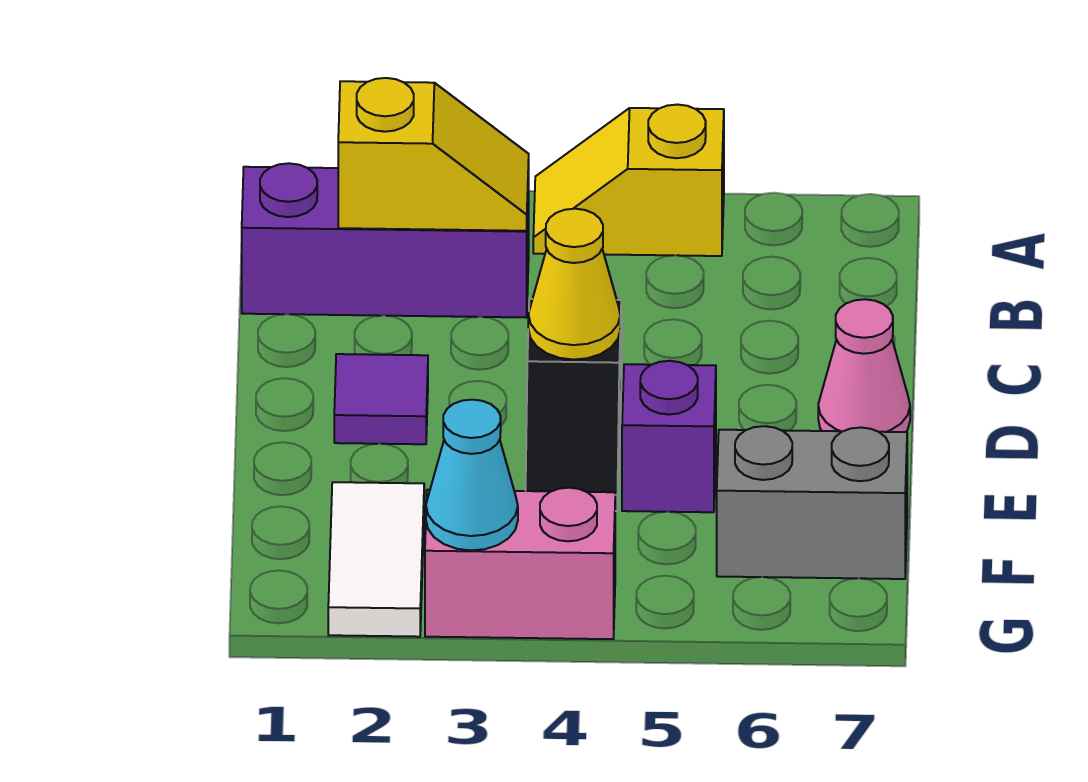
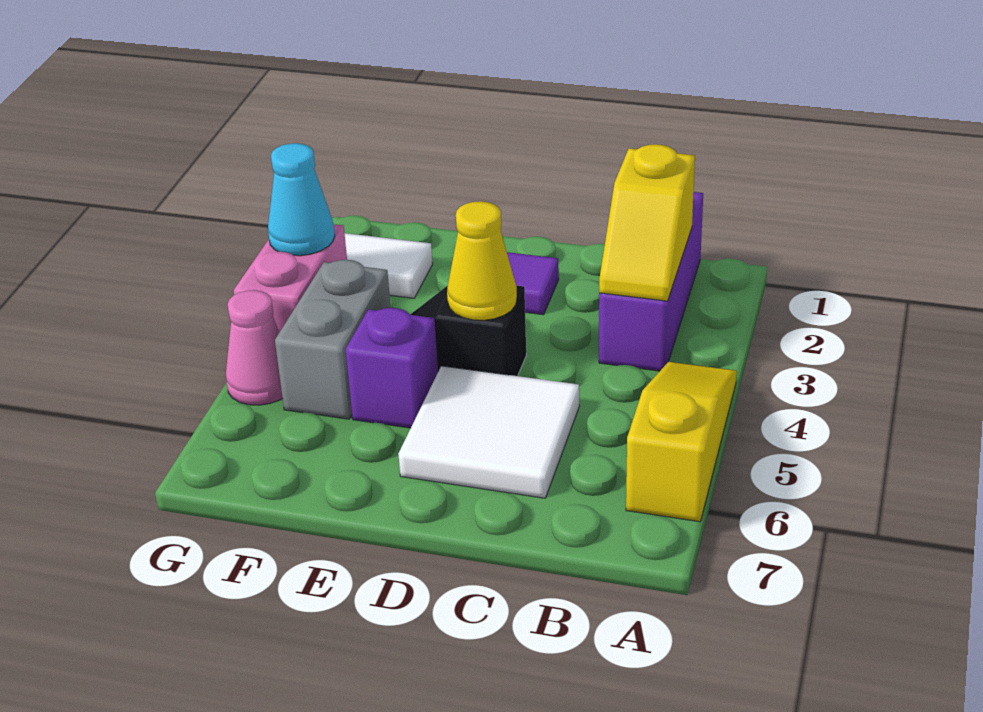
yellow slope A4:A5 level 1 top 5 -> yellow slope A4:A6 level 1 top 6
none -> white tile C5:D6 level 1
pink cone D7 level 1 -> pink cone G5 level 1
grey brick F6:F7 level 1 -> grey brick F4:F5 level 1

